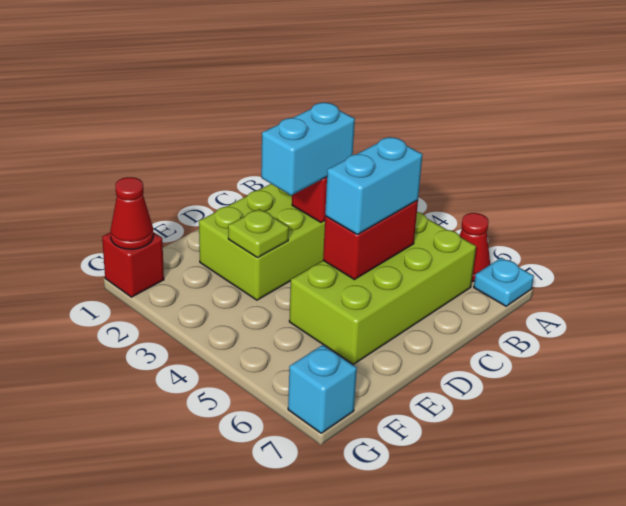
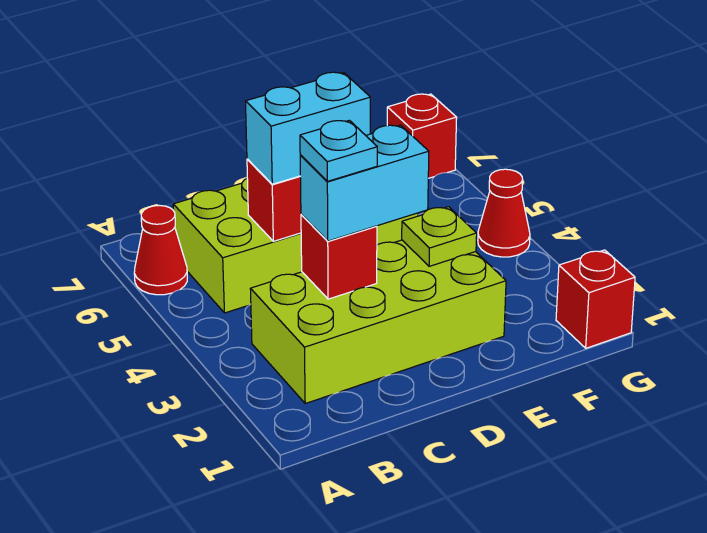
cyan plate A7 level 1 -> cyan plate C3 level 4
red cone G1 level 2 -> red cone G4 level 1
cyan brick G7 level 1 -> red brick G7 level 1

